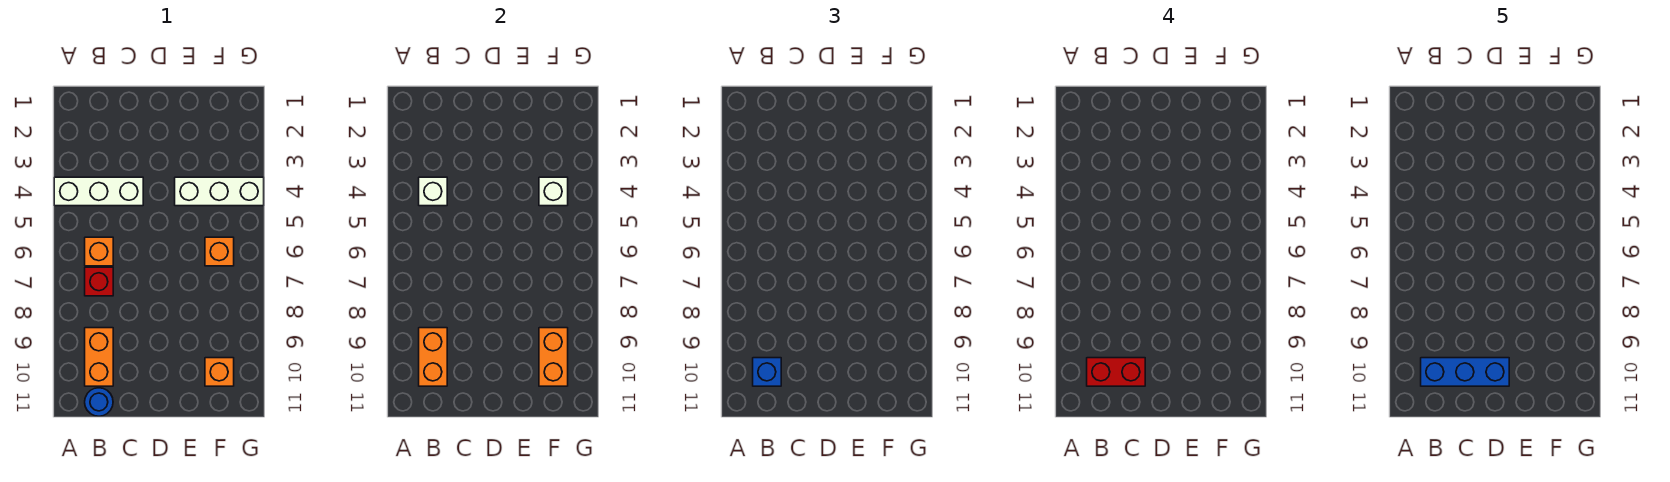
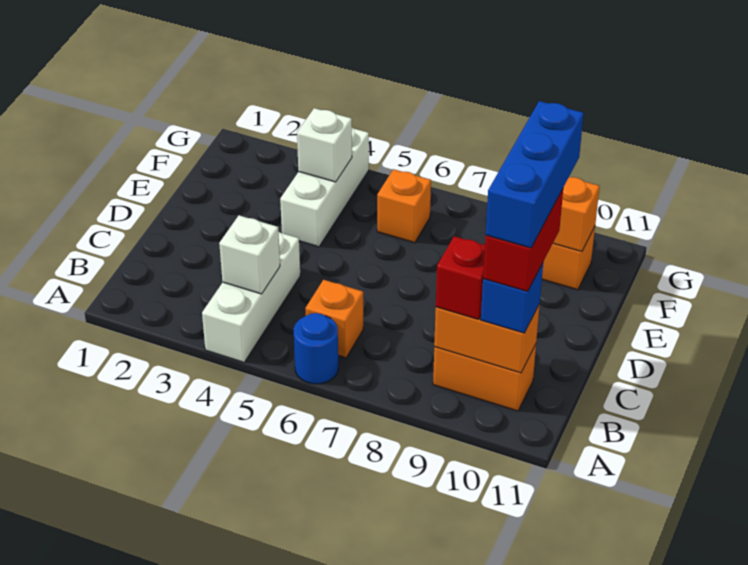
red brick B7 level 1 -> red brick B9 level 3
blue round brick B11 level 1 -> blue round brick A6 level 1

